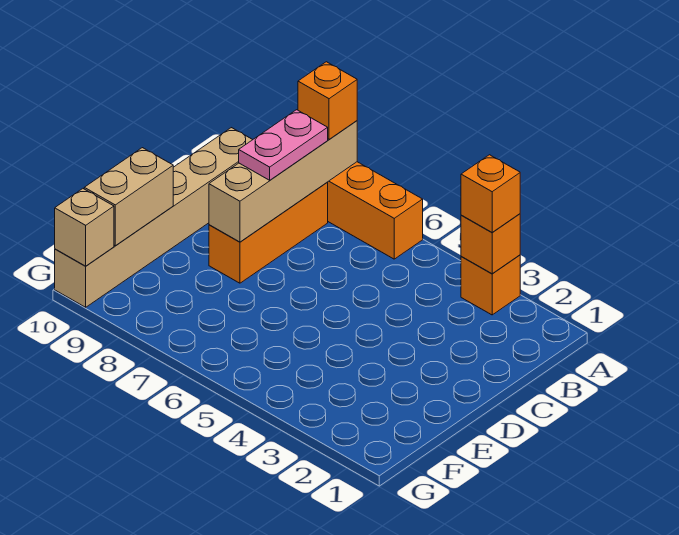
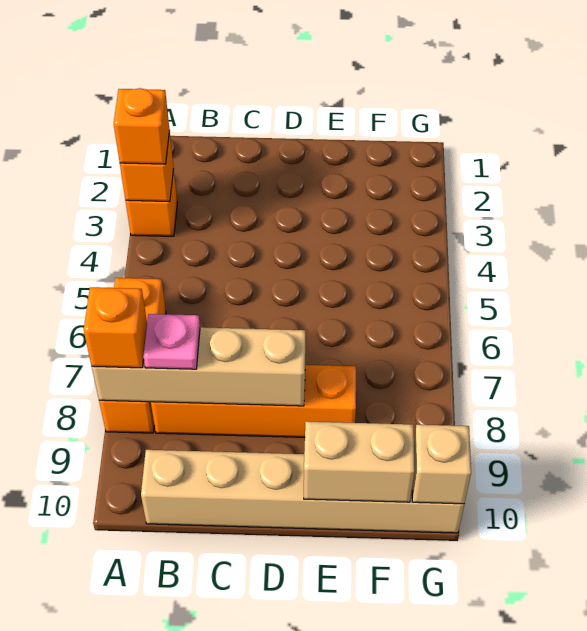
orange brick B8:D8 level 1 -> orange brick B8:E8 level 1
pink plate B8:C8 level 3 -> pink plate B8 level 3

